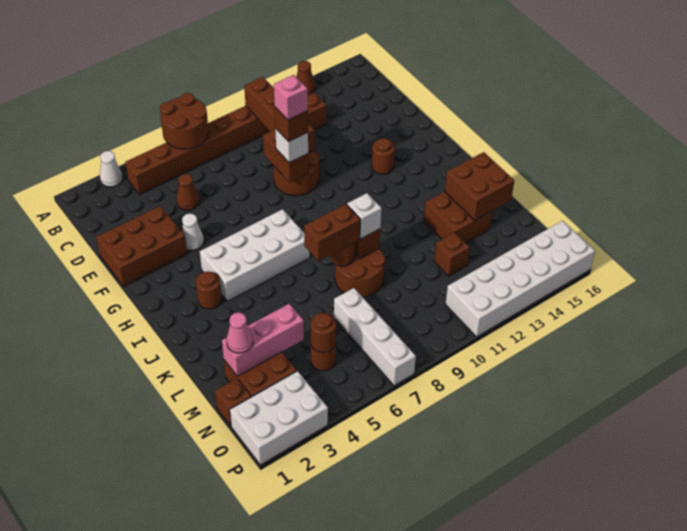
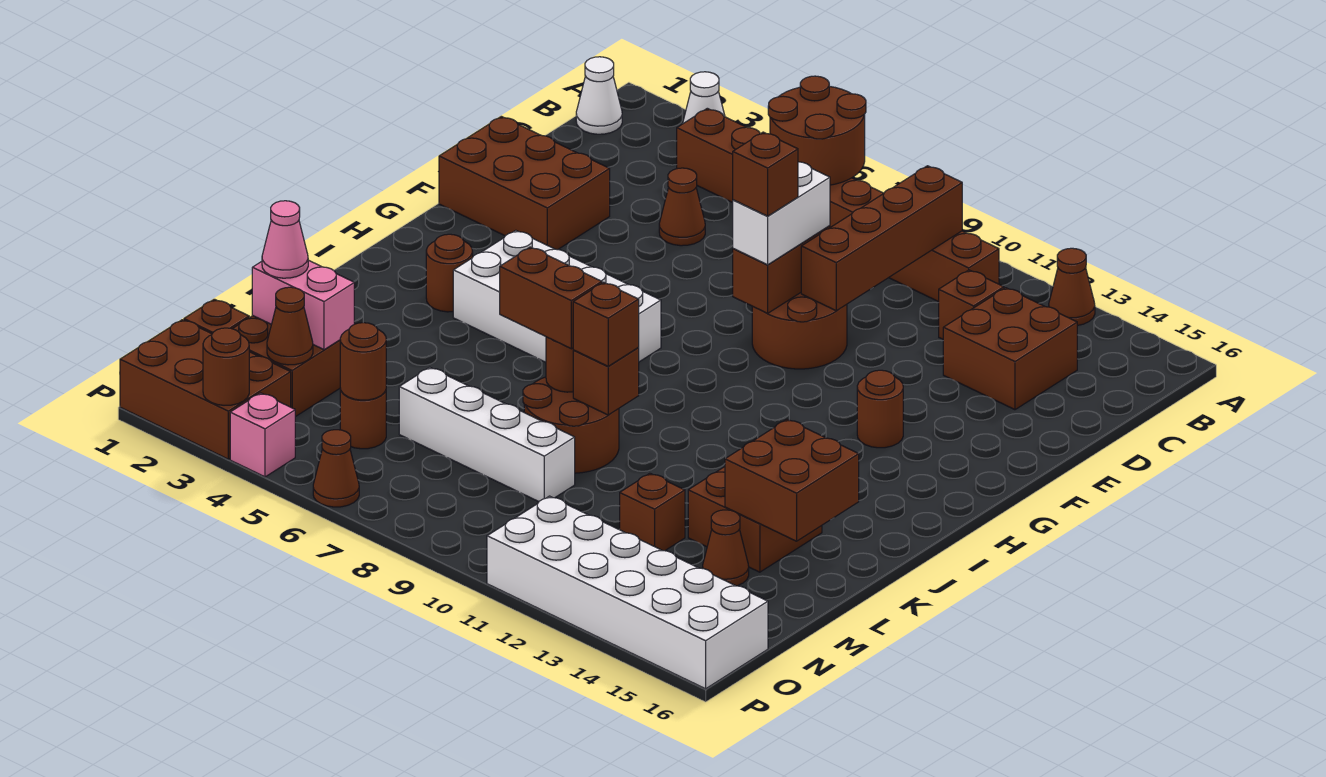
none -> brown brick C13:D14 level 1
white cone F4 level 1 -> white cone B1 level 1
white brick F9 level 3 -> white brick E9:F9 level 3
pink brick F9 level 5 -> pink brick P4 level 1
white brick K9 level 3 -> brown brick K9 level 3
pink brick M2:M4 level 2 -> pink brick M2:M3 level 2
white brick M7:P7 level 1 -> white brick M6:M9 level 1
none -> brown cone M14 level 1
none -> brown cone N3 level 2
white brick O1:P3 level 1 -> brown brick O1:P3 level 1
none -> brown round brick P3 level 2
none -> brown cone P6 level 1

